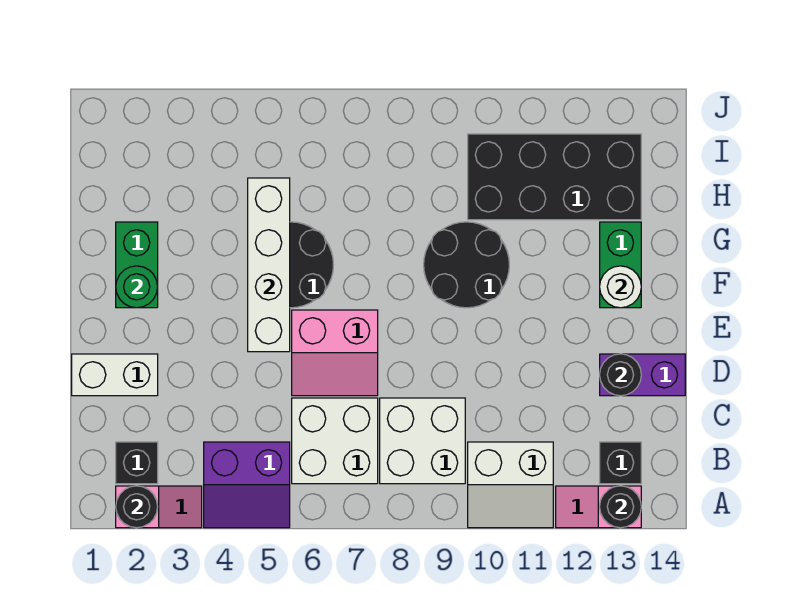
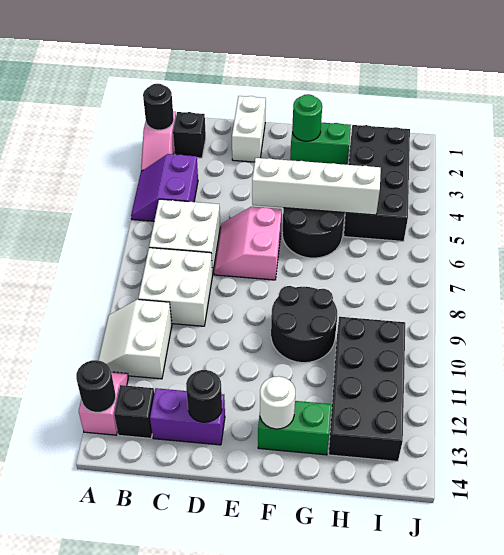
purple brick D13:D14 level 1 -> purple brick C13:D13 level 1
none -> black brick H2:I5 level 1

